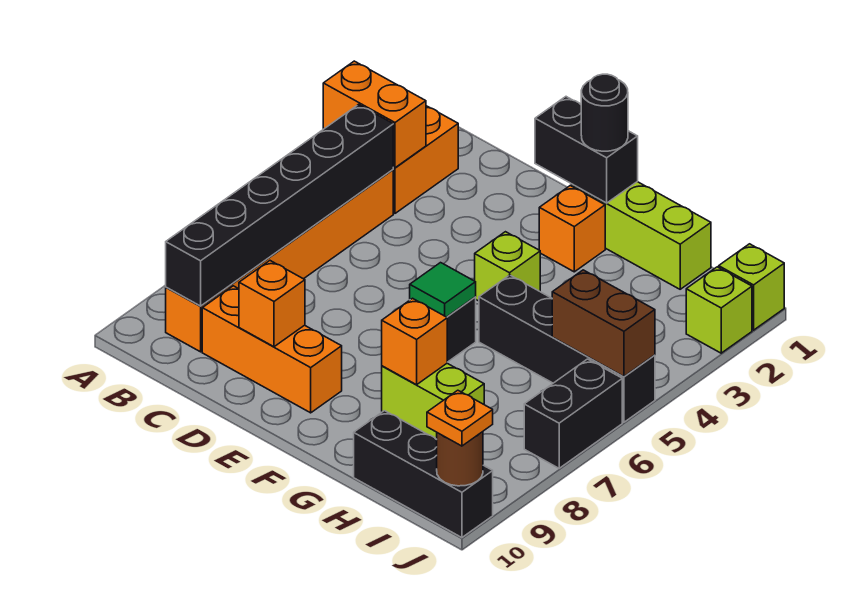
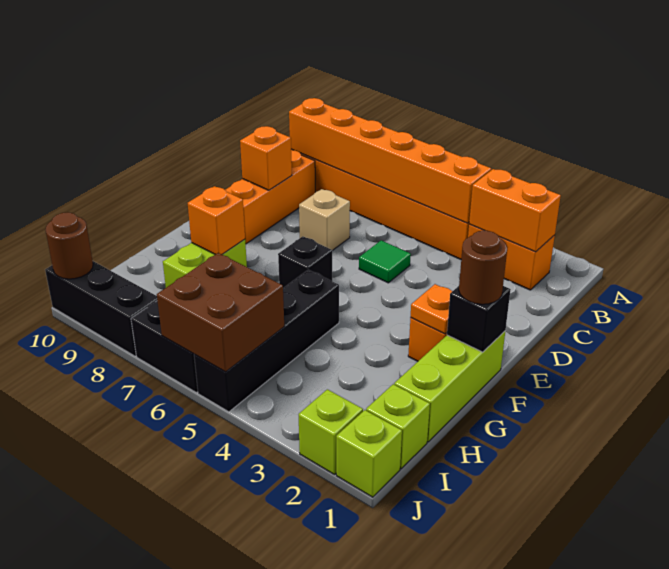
orange brick A3:B3 level 2 -> orange brick B2:B3 level 2
black brick B4:B9 level 2 -> orange brick B4:B9 level 2
none -> tan brick D7 level 1
black brick E1:F1 level 2 -> black brick F1 level 2
black round brick F1 level 3 -> brown round brick F1 level 3
lime brick F4 level 1 -> lime brick I1 level 1
green tile F6 level 2 -> green tile D5 level 1
black brick H10:J10 level 1 -> black brick J8:J10 level 1
brown brick I5:J5 level 2 -> brown brick I5:J6 level 2
orange plate J10 level 3 -> orange plate F2 level 2

